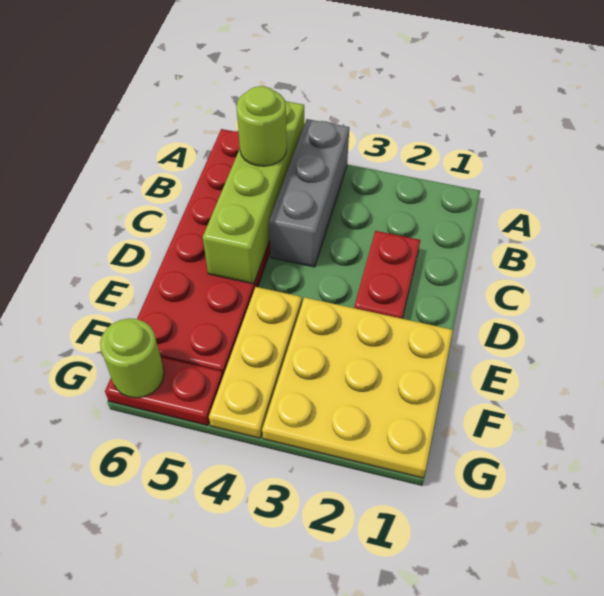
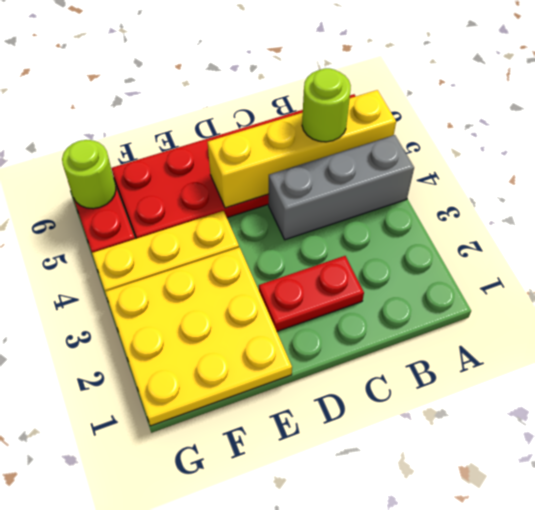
lime brick A5:D5 level 2 -> yellow brick A5:D5 level 2

